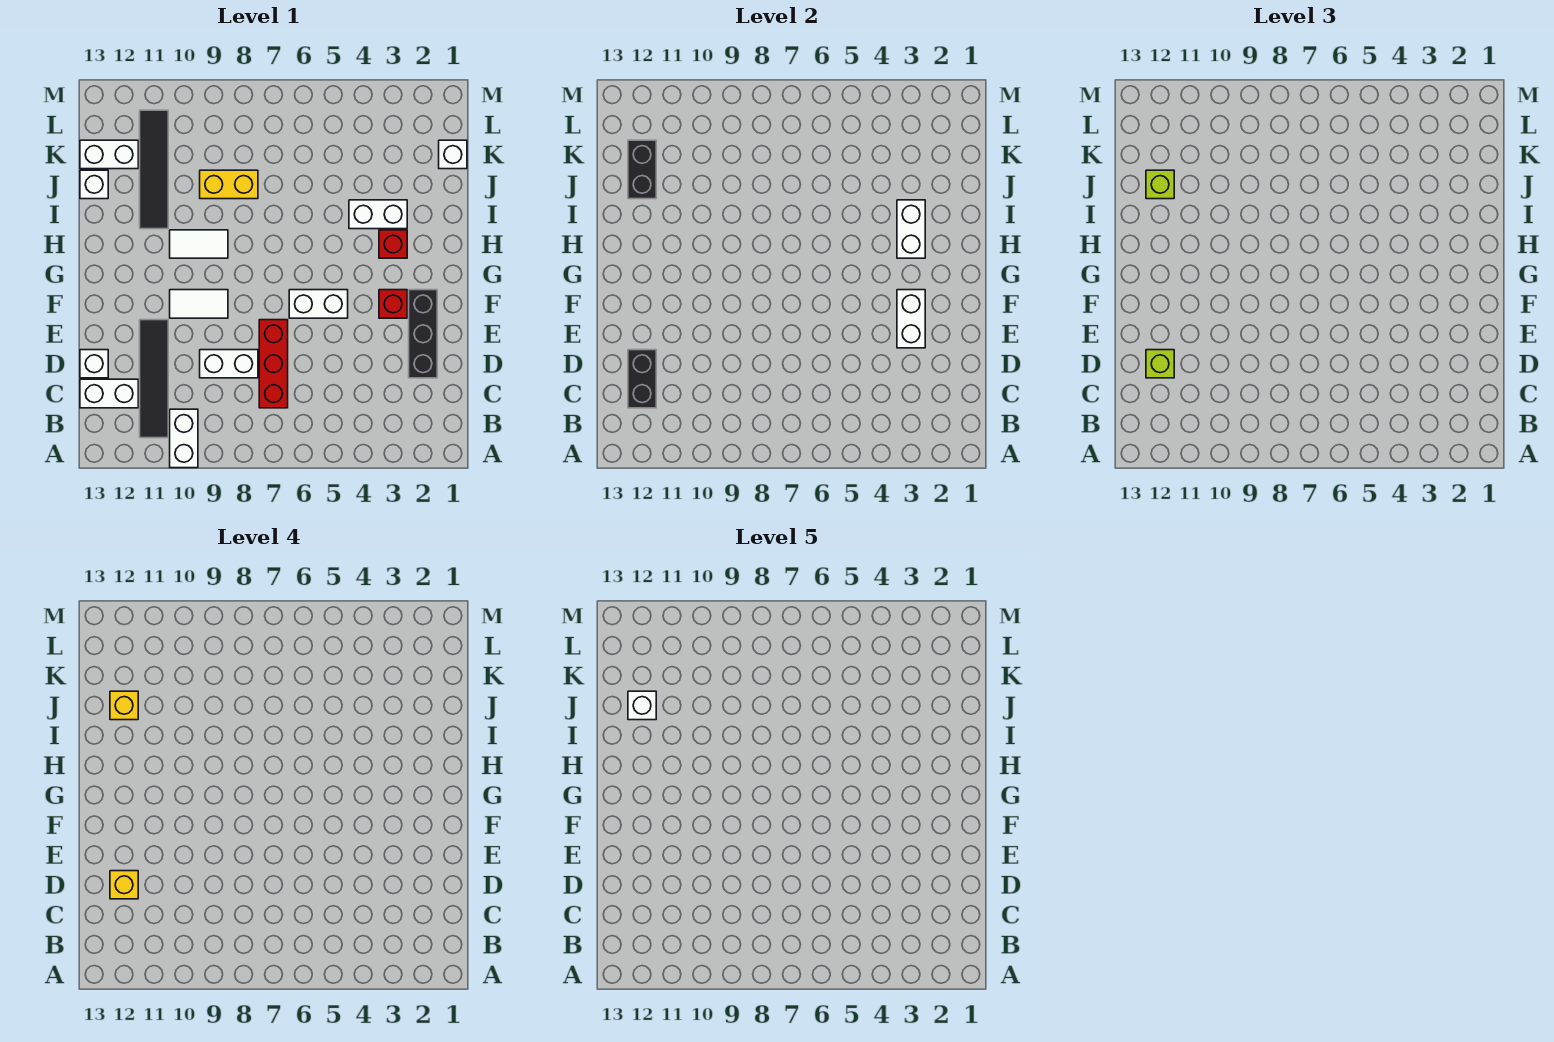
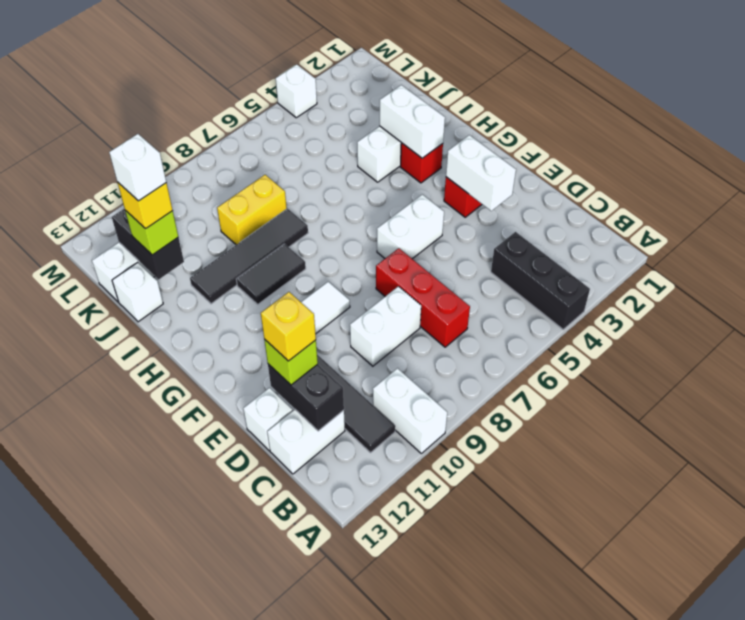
black brick D2:F2 level 1 -> black brick A4:C4 level 1
white tile H9:H10 level 1 -> black tile H9:H10 level 1
black tile I11:L11 level 1 -> black tile I8:I11 level 1
white brick K1 level 1 -> white brick M4 level 1

